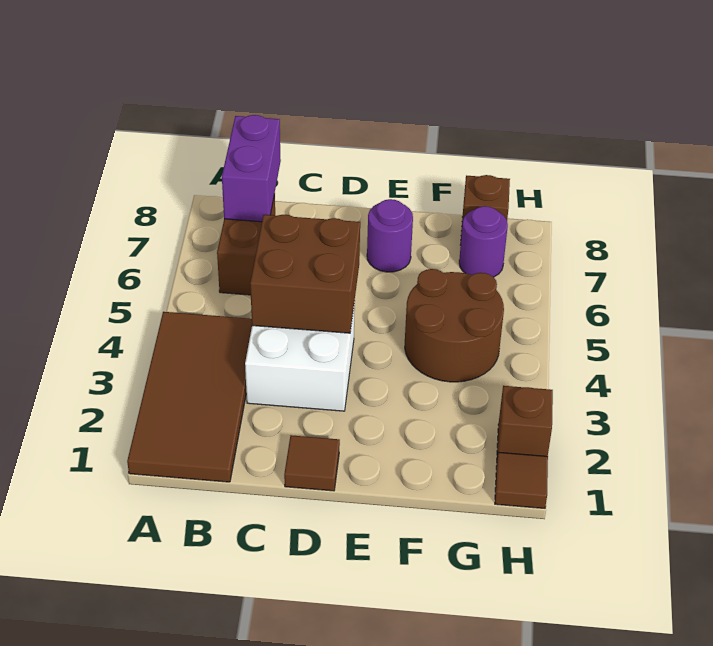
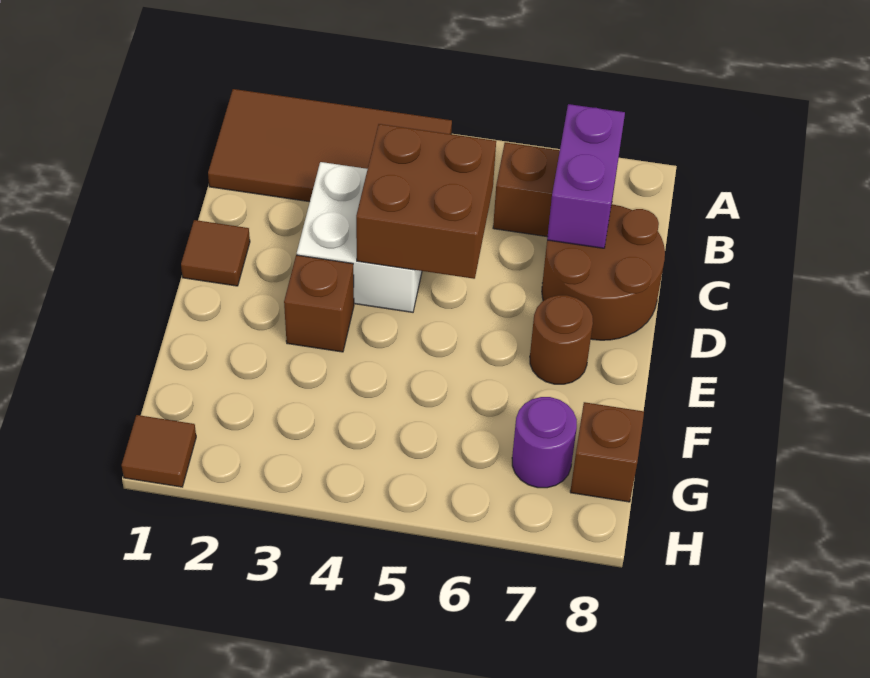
purple brick B7:B8 level 2 -> purple brick B7:C7 level 2
purple round brick E7 level 1 -> brown round brick E7 level 1
brown round brick F4:G5 level 1 -> brown round brick C7:D8 level 1
brown brick H2 level 1 -> brown brick E3 level 1

